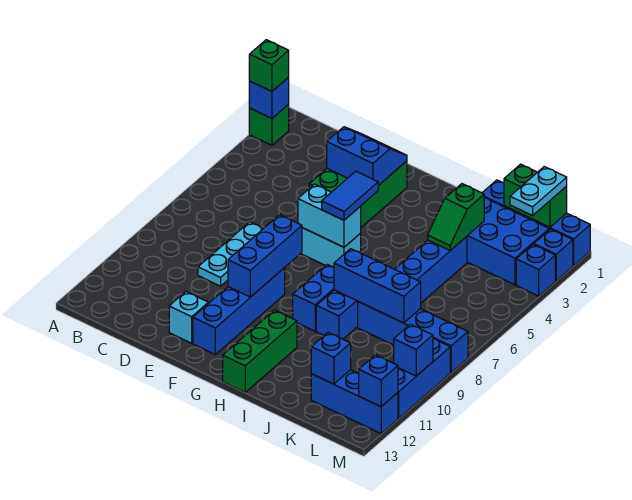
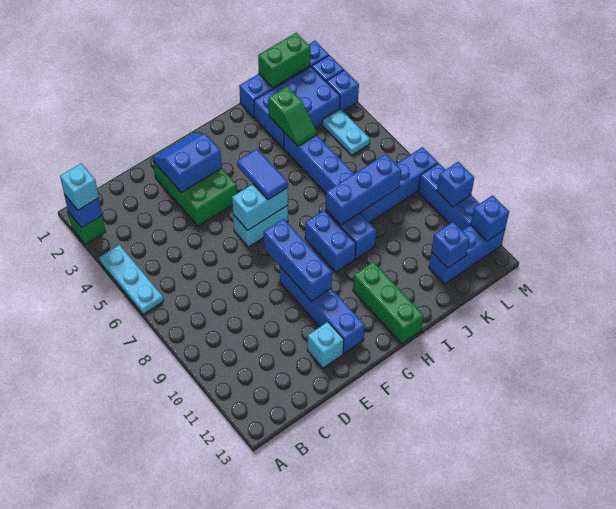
green brick A2 level 3 -> cyan brick A2 level 3
cyan plate D7:D9 level 1 -> cyan plate A4:A6 level 1
cyan plate L1:L2 level 3 -> cyan plate L4:L5 level 1

